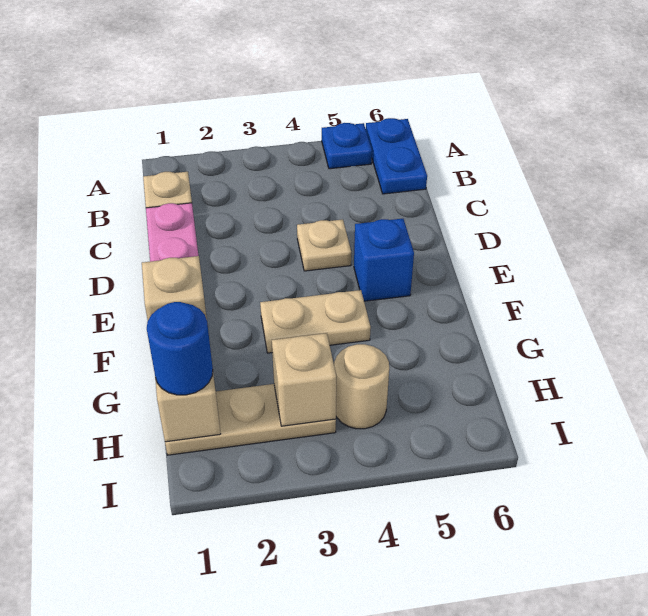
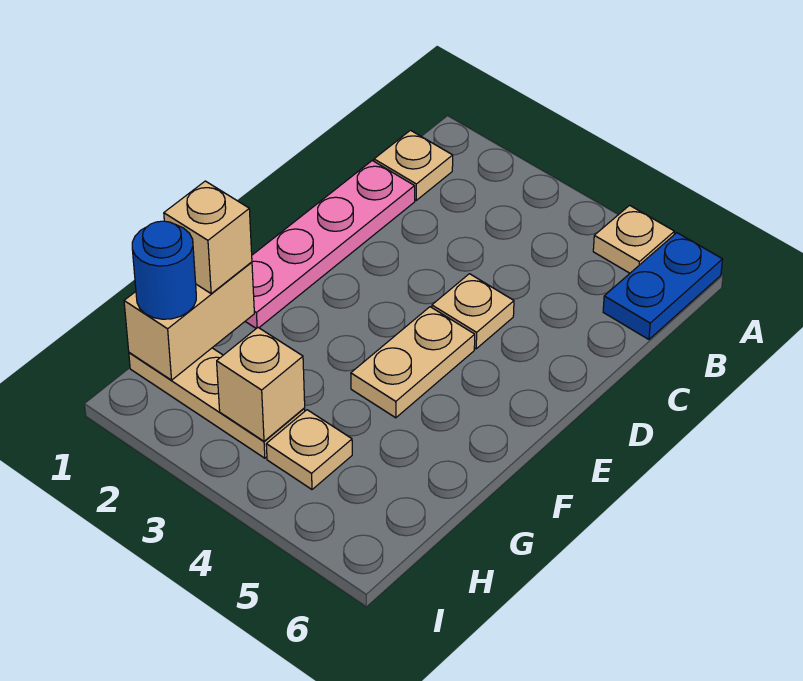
blue plate A5 level 1 -> tan plate A5 level 1
blue brick E5 level 1 -> none
tan plate F3:F4 level 1 -> tan plate E4:F4 level 1
tan round brick H4 level 1 -> tan plate H4 level 1

